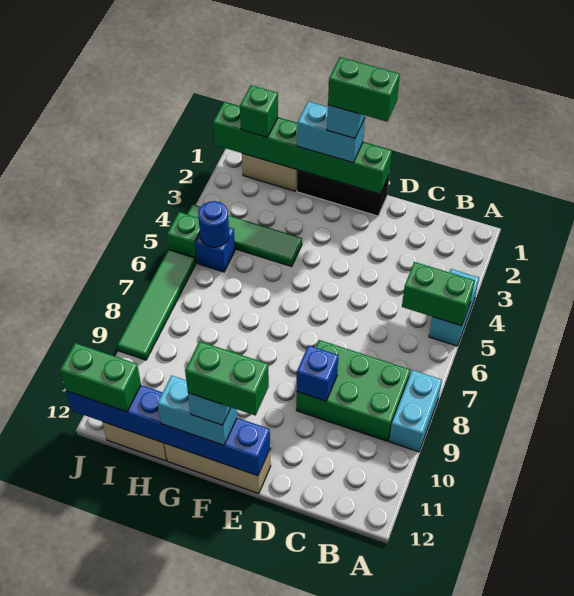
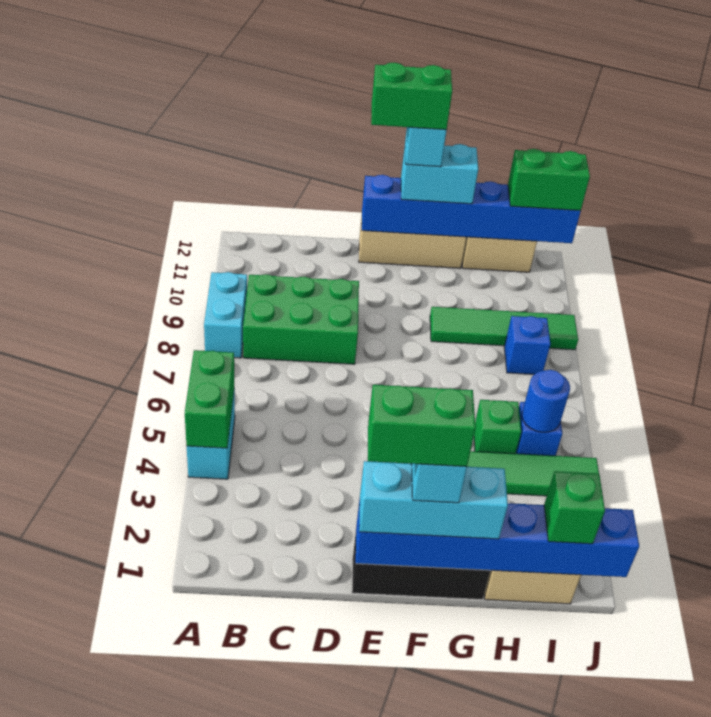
green brick A5:B5 level 2 -> green brick A4:A5 level 2
blue brick D9 level 2 -> blue brick I8 level 1
green brick E1:J1 level 2 -> blue brick E1:J1 level 2
cyan brick F1:G1 level 3 -> cyan brick E1:G1 level 3
green brick J5 level 1 -> green brick H5 level 1
green tile J6:J9 level 1 -> green tile G9:J9 level 1

